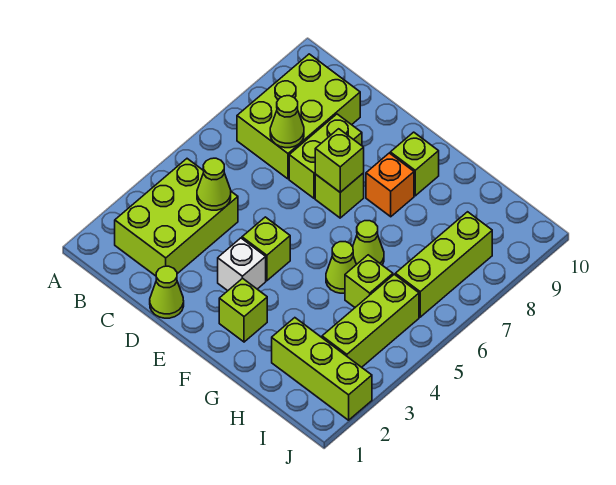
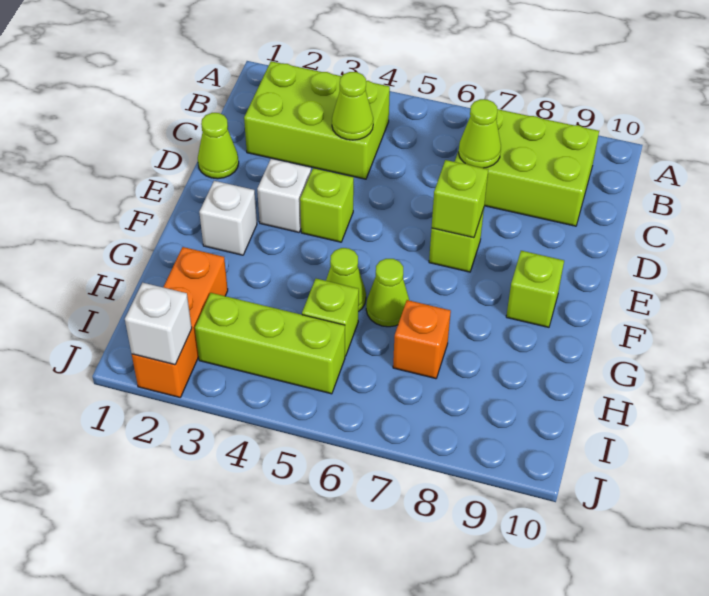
lime brick D7:D8 level 1 -> none
lime brick F2 level 1 -> white brick F2 level 1
orange brick F8 level 1 -> orange brick H7 level 1
lime brick H2:J2 level 1 -> orange brick H2:J2 level 1
lime brick I6:I8 level 1 -> none
none -> white brick J2 level 2

